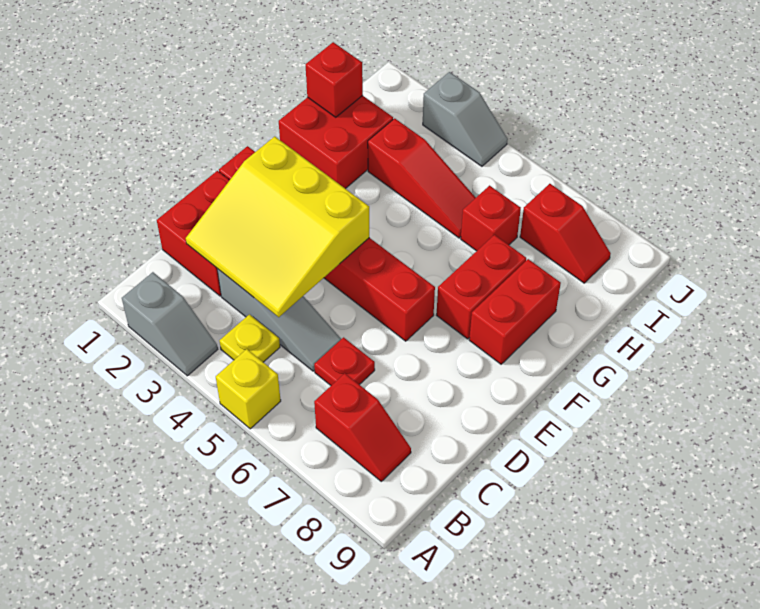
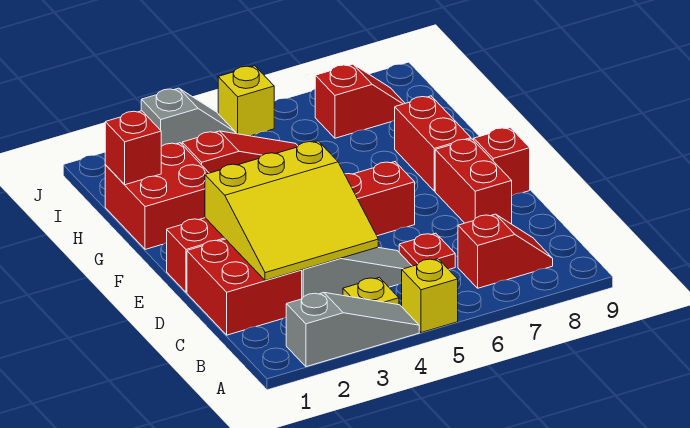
grey slope A2:A3 level 1 top 2 -> grey slope A2:A4 level 1 top 2
red brick F7:G7 level 1 -> red brick D8:E8 level 1
red brick H6 level 1 -> red brick E9 level 1
none -> yellow brick J5 level 1

